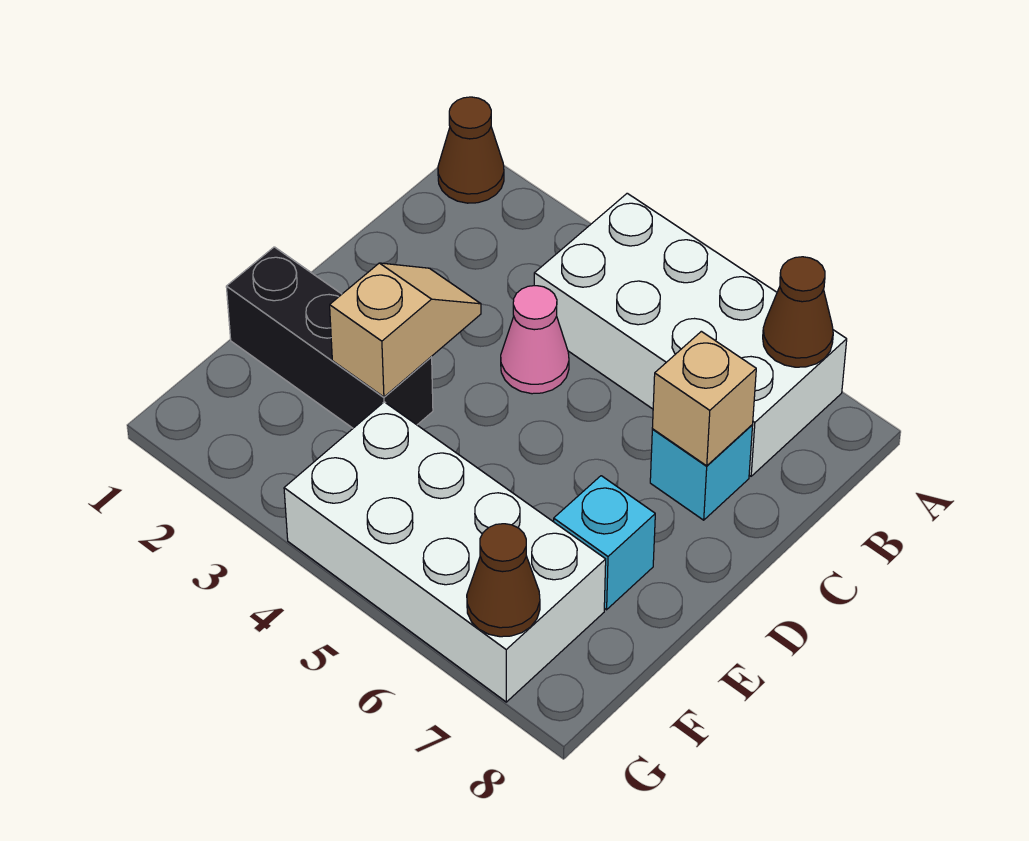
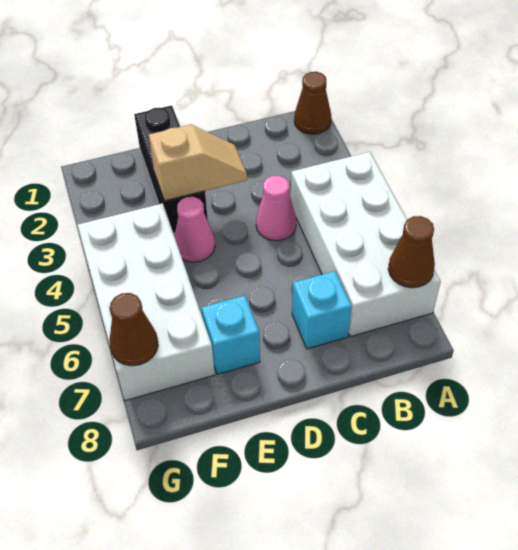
tan brick C7 level 2 -> none
none -> pink cone E4 level 1

